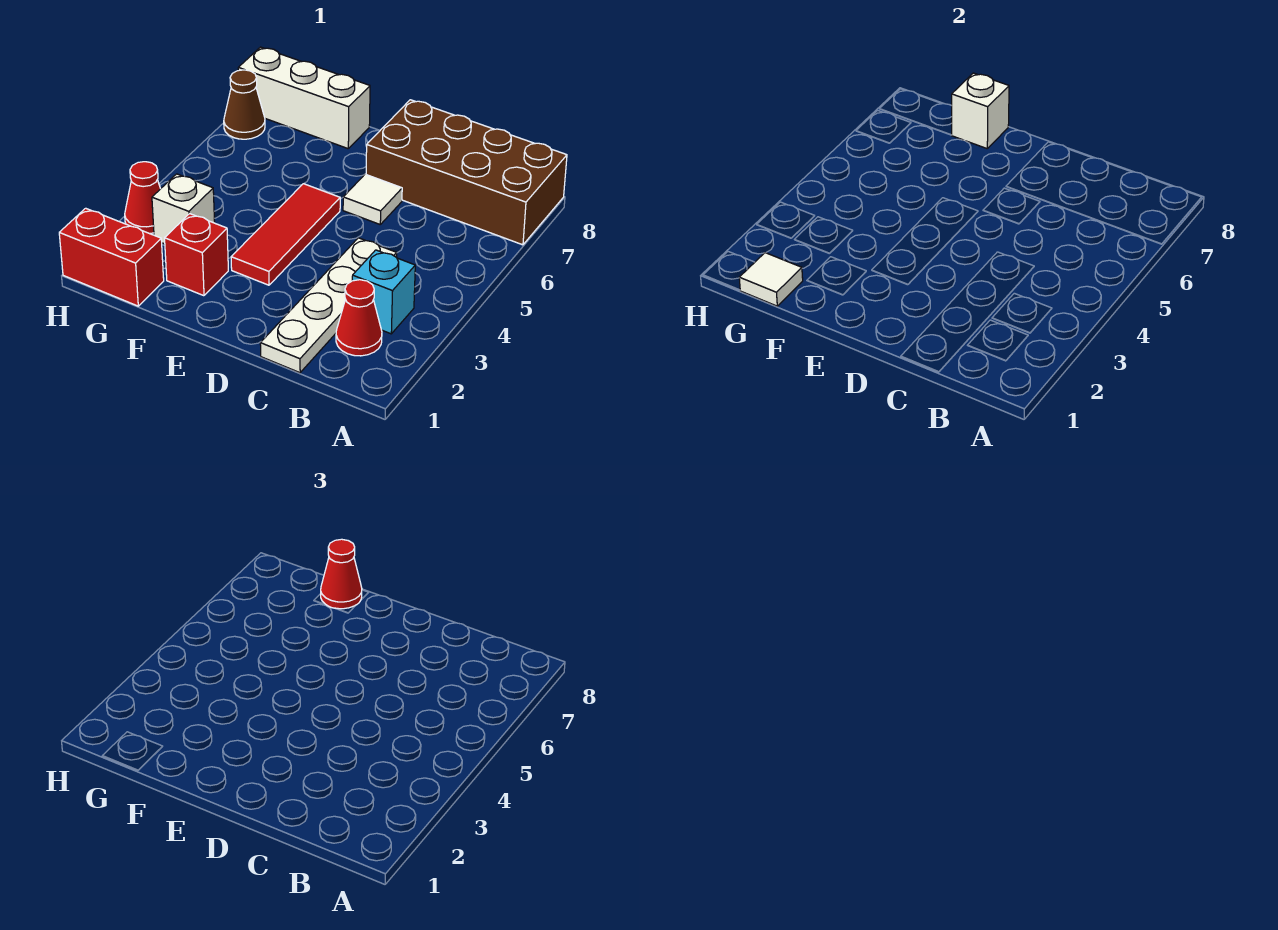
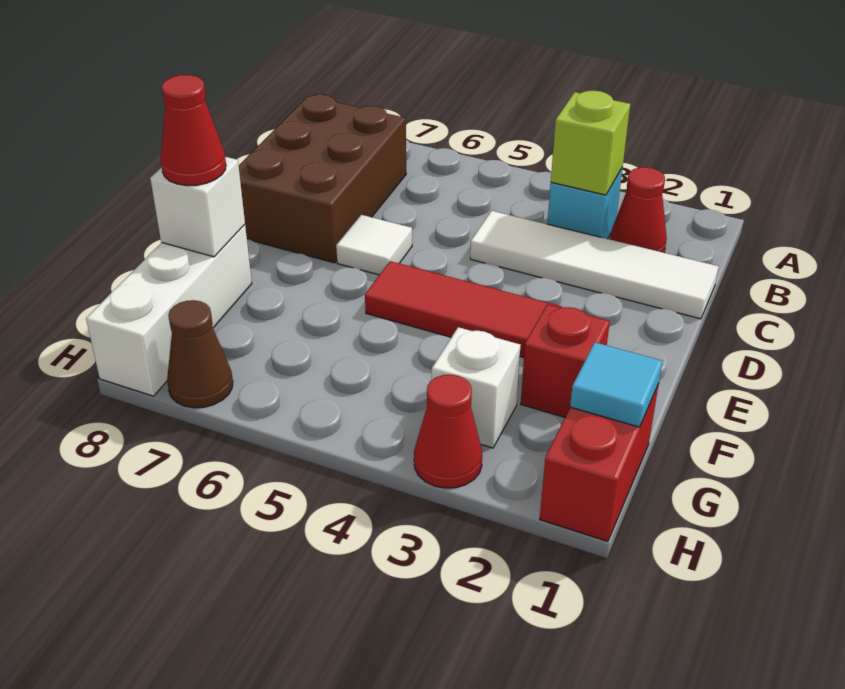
brown brick A7:D8 level 1 -> brown brick B7:D8 level 1
none -> lime brick B3 level 2
white plate C1:C4 level 1 -> white tile C1:C4 level 1
white tile G1 level 2 -> cyan tile G1 level 2

